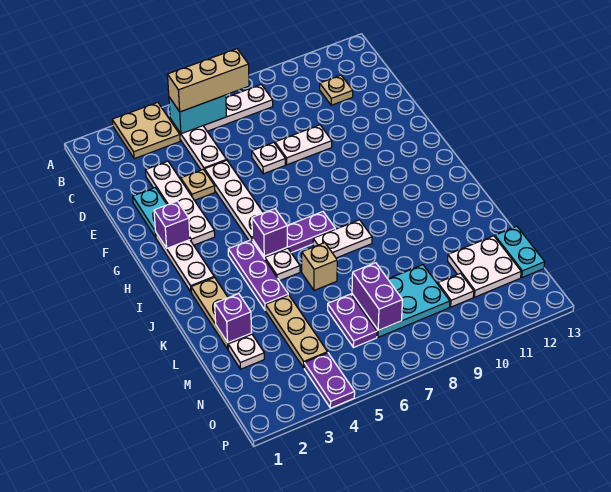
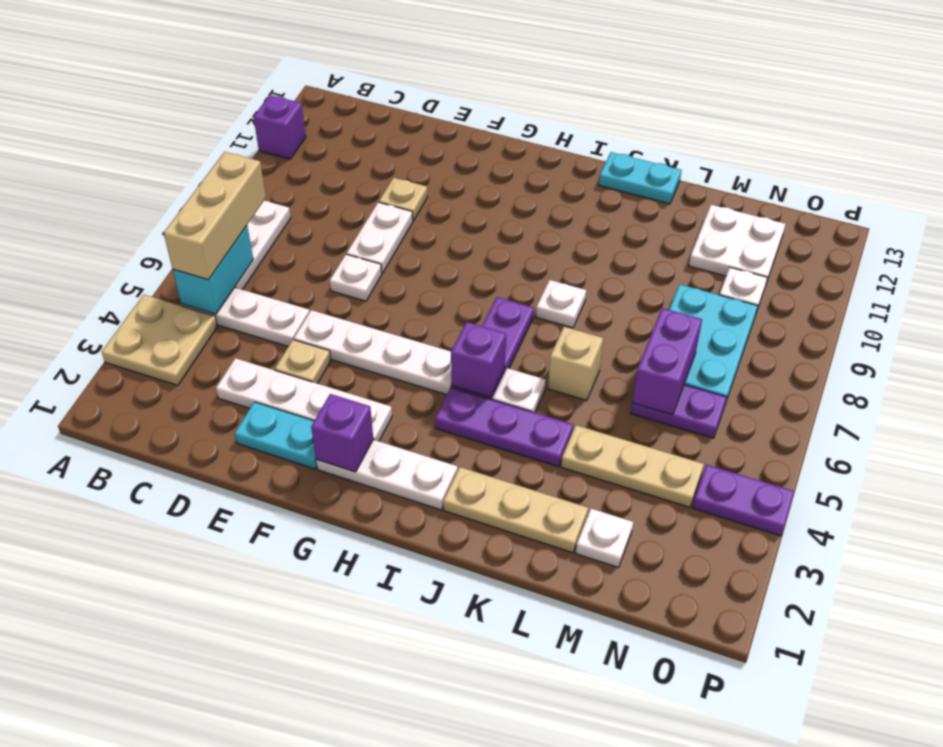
tan plate C11 level 1 -> tan plate E10 level 1
white plate J7:J8 level 1 -> white plate J8 level 1
purple brick L2 level 2 -> purple brick A11 level 1
purple brick M7:N7 level 2 -> purple brick M6:M7 level 2
cyan plate M13:N13 level 1 -> cyan plate J13:K13 level 1

